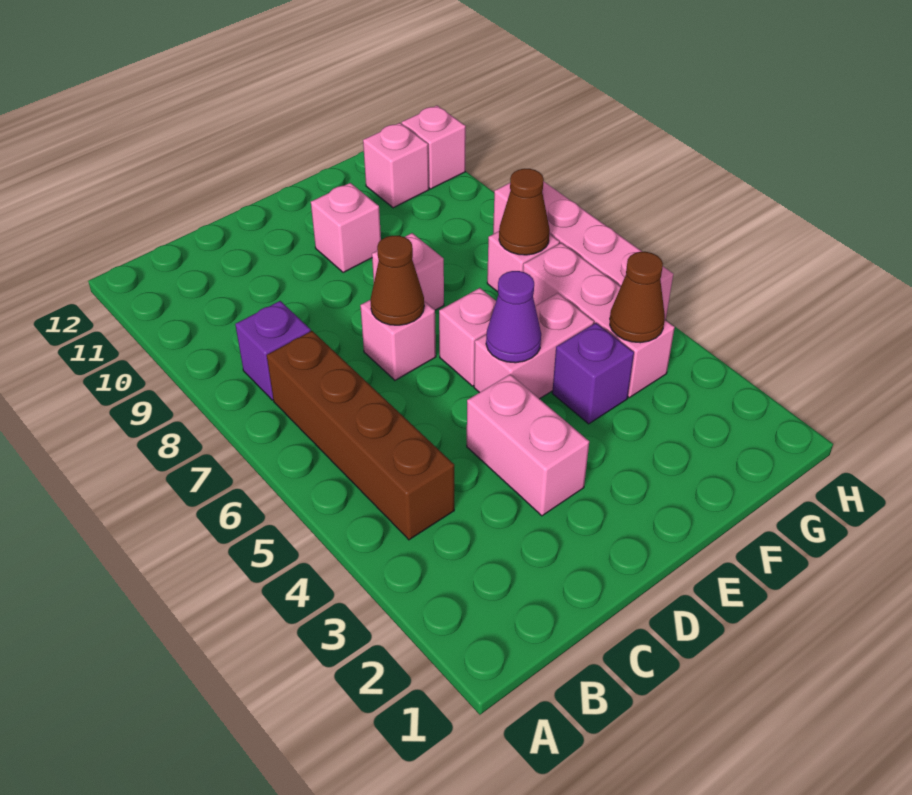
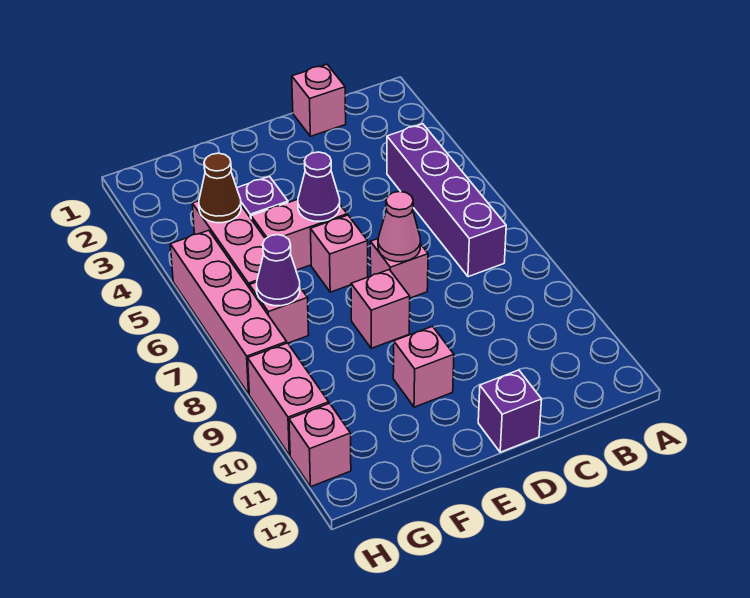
brown brick B4:B7 level 1 -> purple brick B4:B7 level 1
purple brick B8 level 1 -> purple brick D12 level 1
pink brick D3:D4 level 1 -> pink brick H9:H10 level 1
brown cone D7 level 2 -> pink cone D7 level 2
brown cone G7 level 2 -> purple cone G7 level 2
pink brick G11 level 1 -> pink brick C1 level 1

